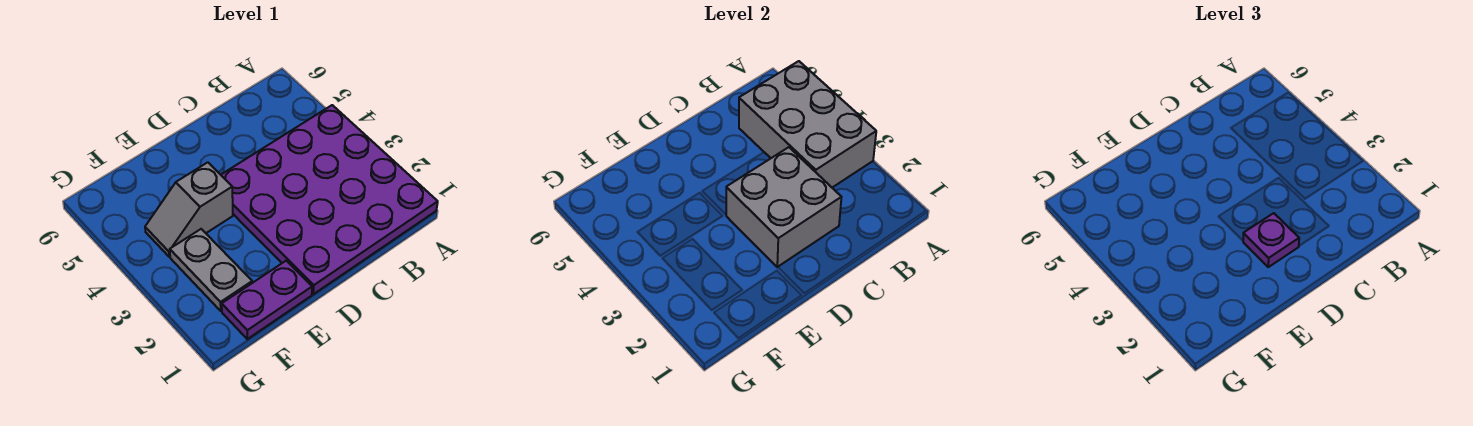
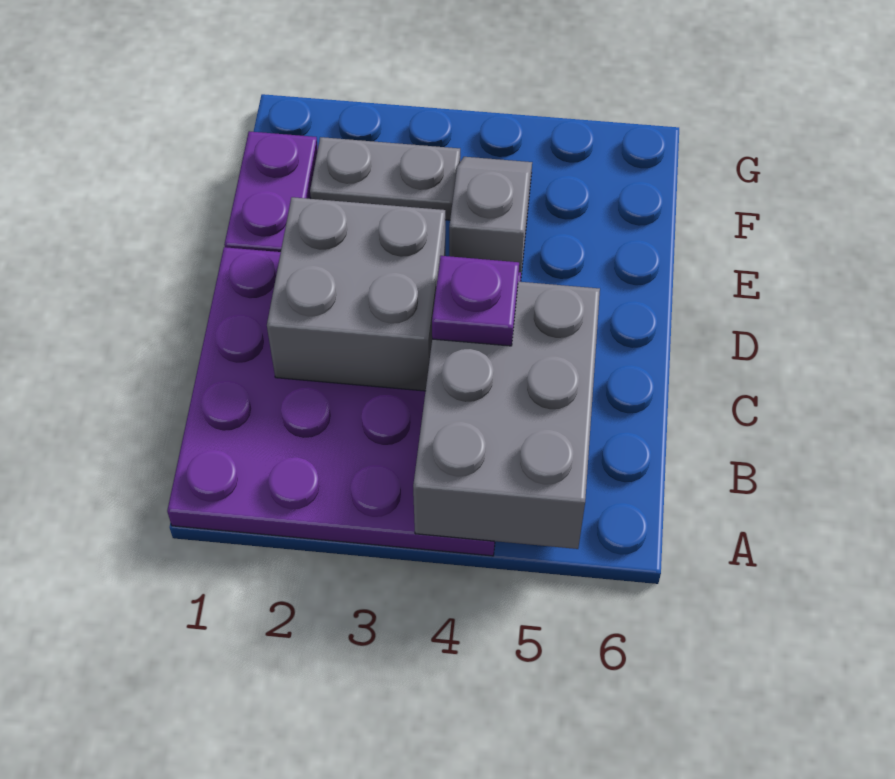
grey brick A3:B5 level 2 -> grey brick A4:C5 level 2
purple plate D2 level 3 -> purple plate C4 level 3

